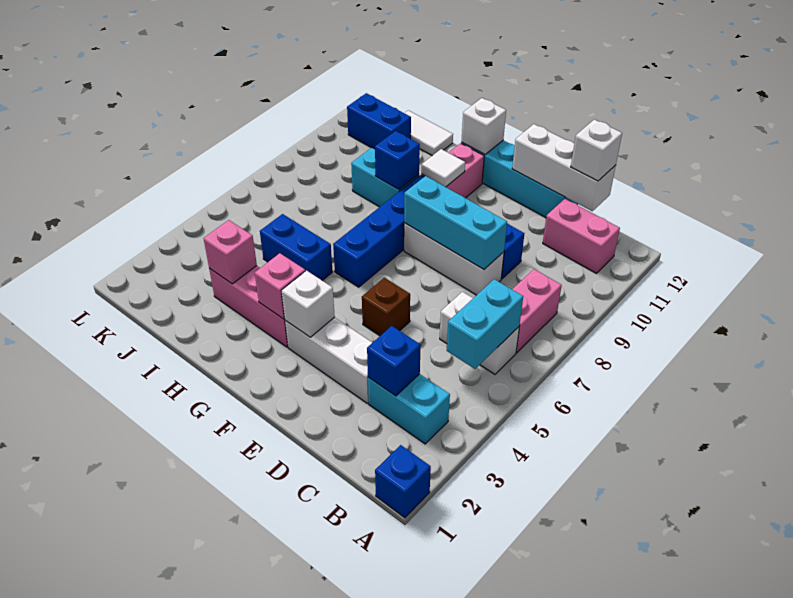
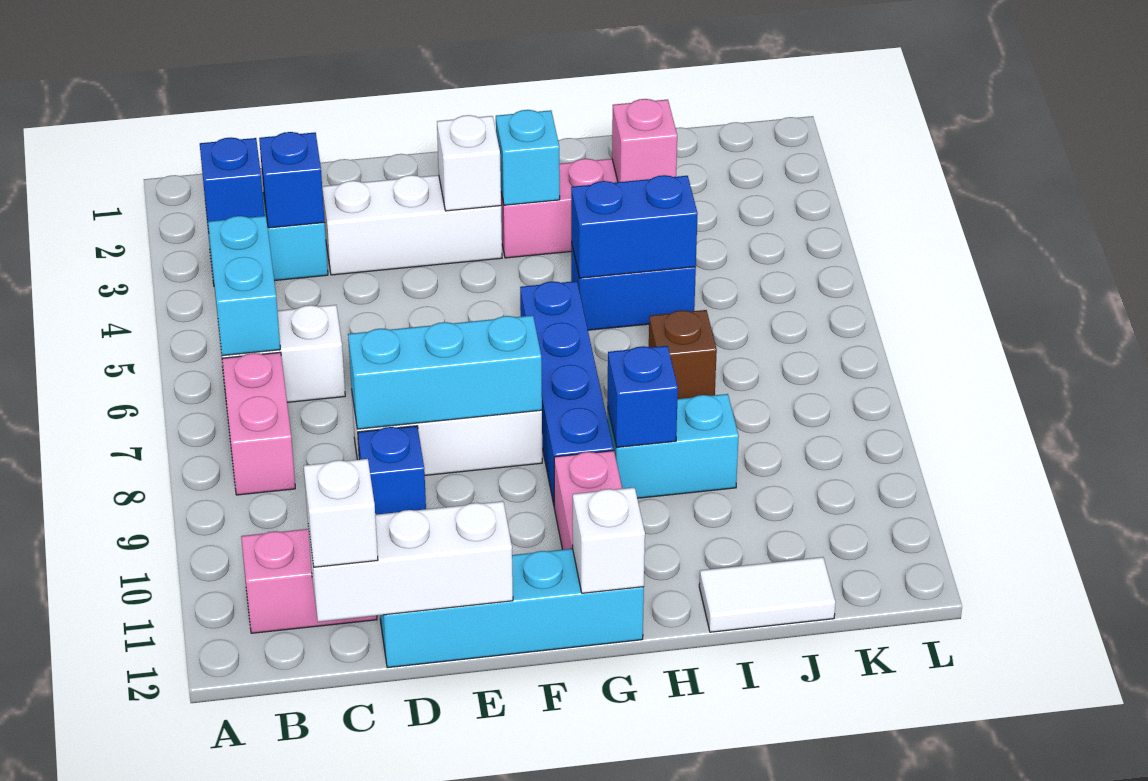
blue brick A1 level 1 -> blue brick B3 level 2
brown brick E5 level 1 -> brown brick I7 level 1
pink brick G3 level 2 -> cyan brick G3 level 2
white tile G10 level 2 -> none
blue brick J11:K11 level 1 -> blue brick H5:I5 level 2

